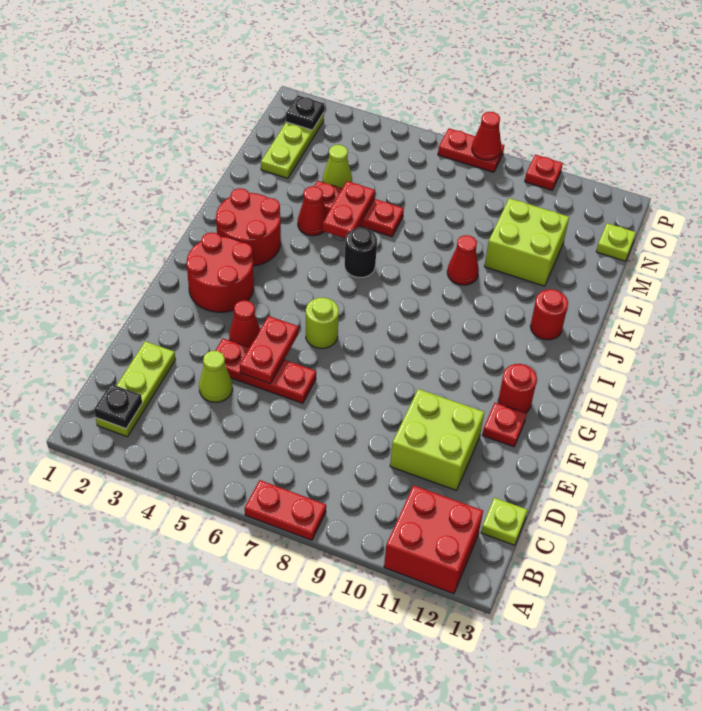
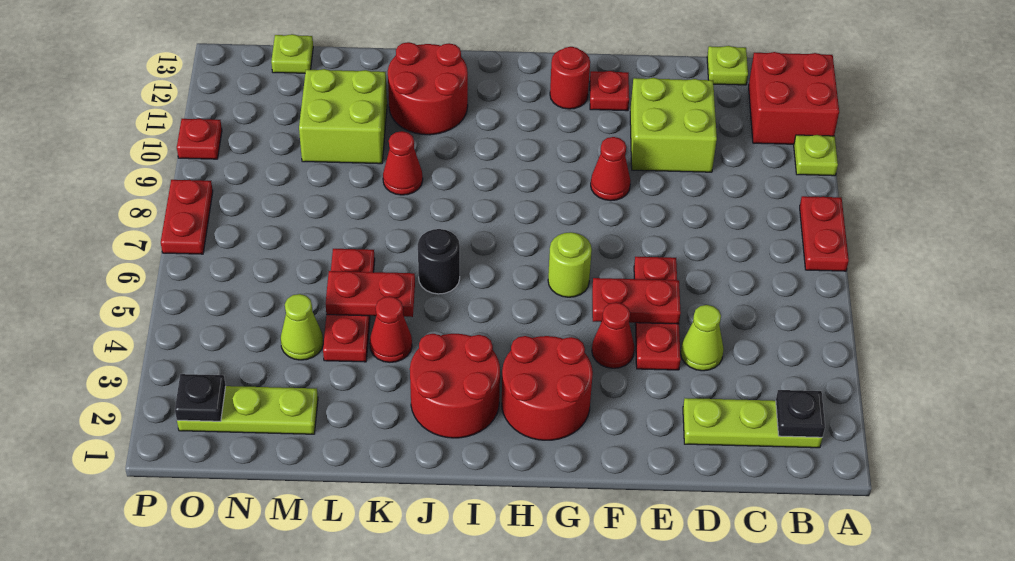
none -> lime plate A10 level 1
red round brick J12 level 1 -> red round brick J11:K12 level 1
red cone P8 level 2 -> red cone F9 level 1

